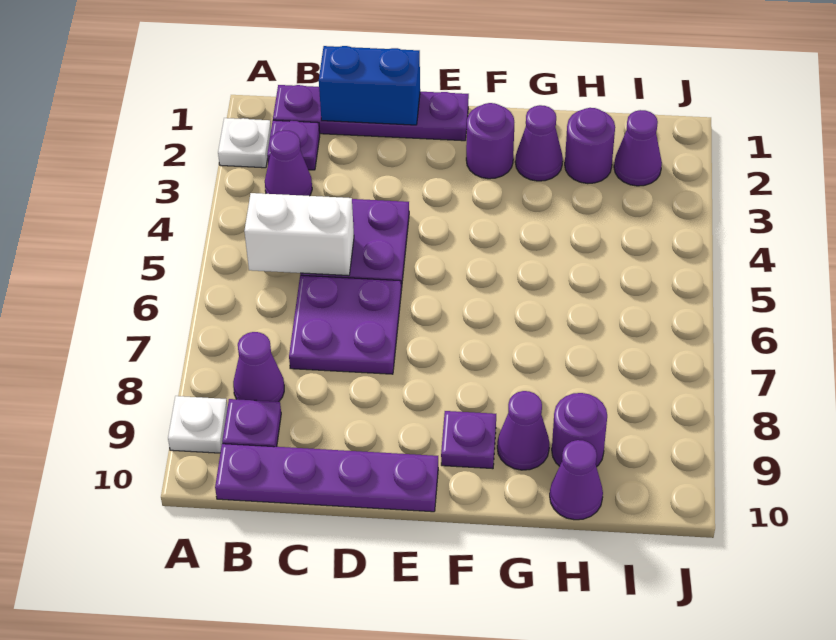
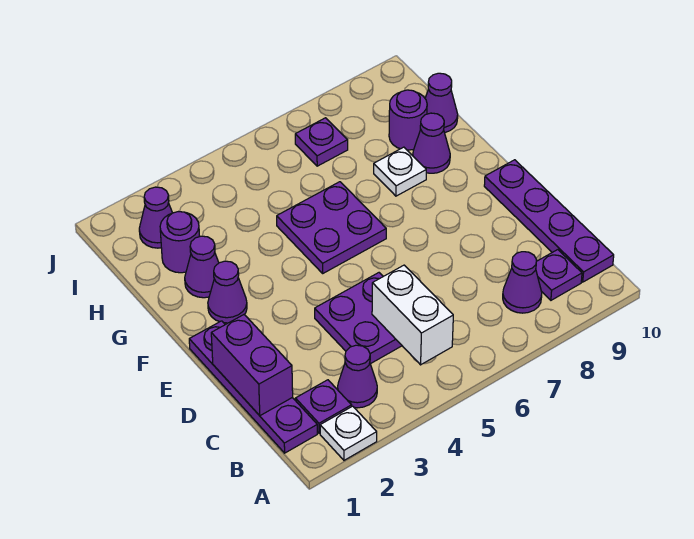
white plate A9 level 1 -> white plate G8 level 1
blue brick C1:D1 level 2 -> purple brick C1:D1 level 2
purple plate C6:D7 level 1 -> purple plate F5:G6 level 1
purple round brick F2 level 1 -> purple cone F2 level 1
purple plate F9 level 1 -> purple plate I7 level 1

